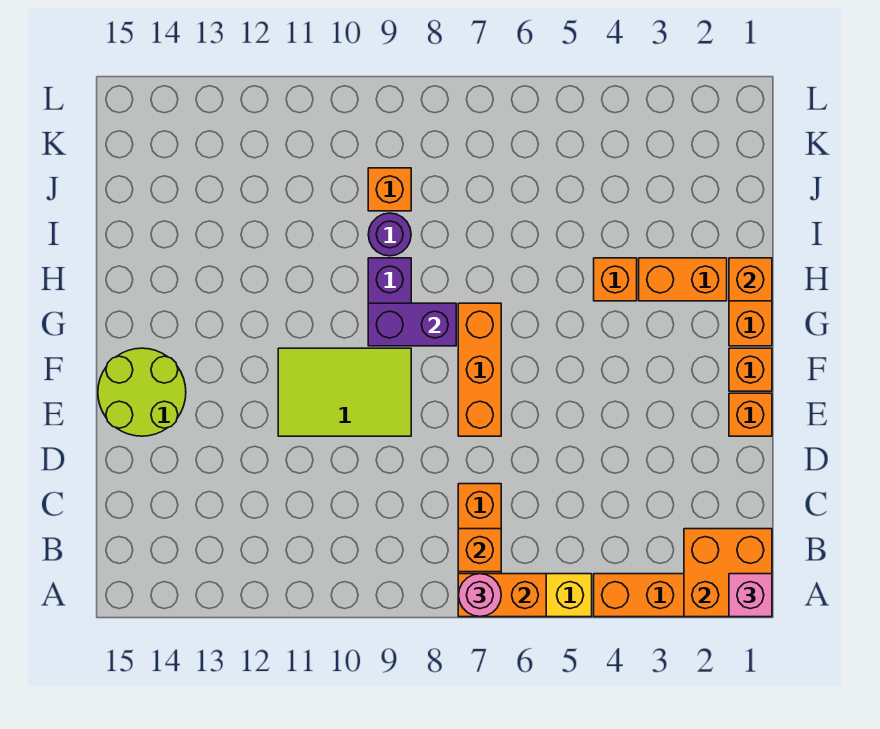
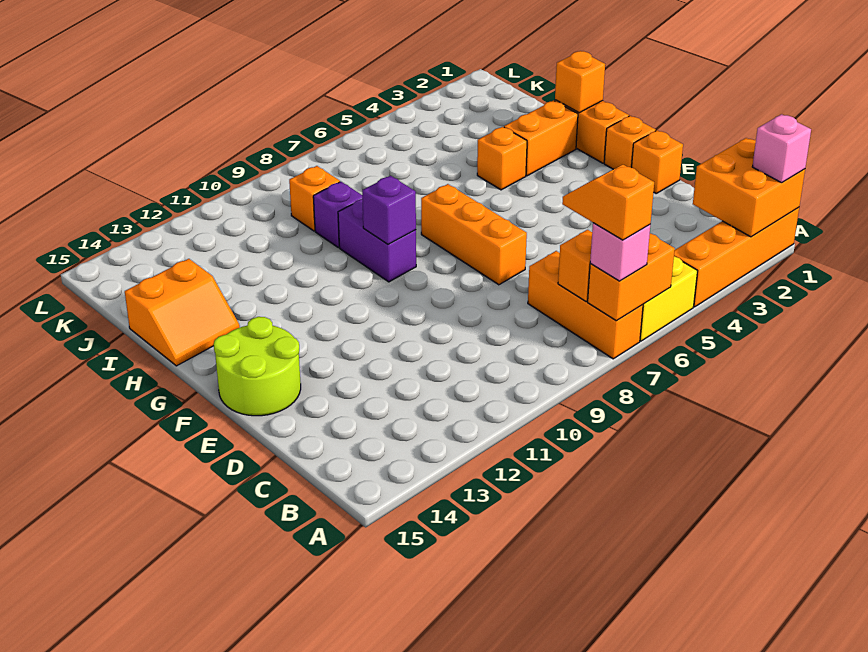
pink round brick A7 level 3 -> pink brick A7 level 3
none -> orange slope A7:B7 level 4 top A
lime tile E9:F11 level 1 -> none
purple brick G8:G9 level 2 -> purple brick G9 level 2
none -> orange slope H14:I15 level 1 top I
purple round brick I9 level 1 -> purple brick I9 level 1

